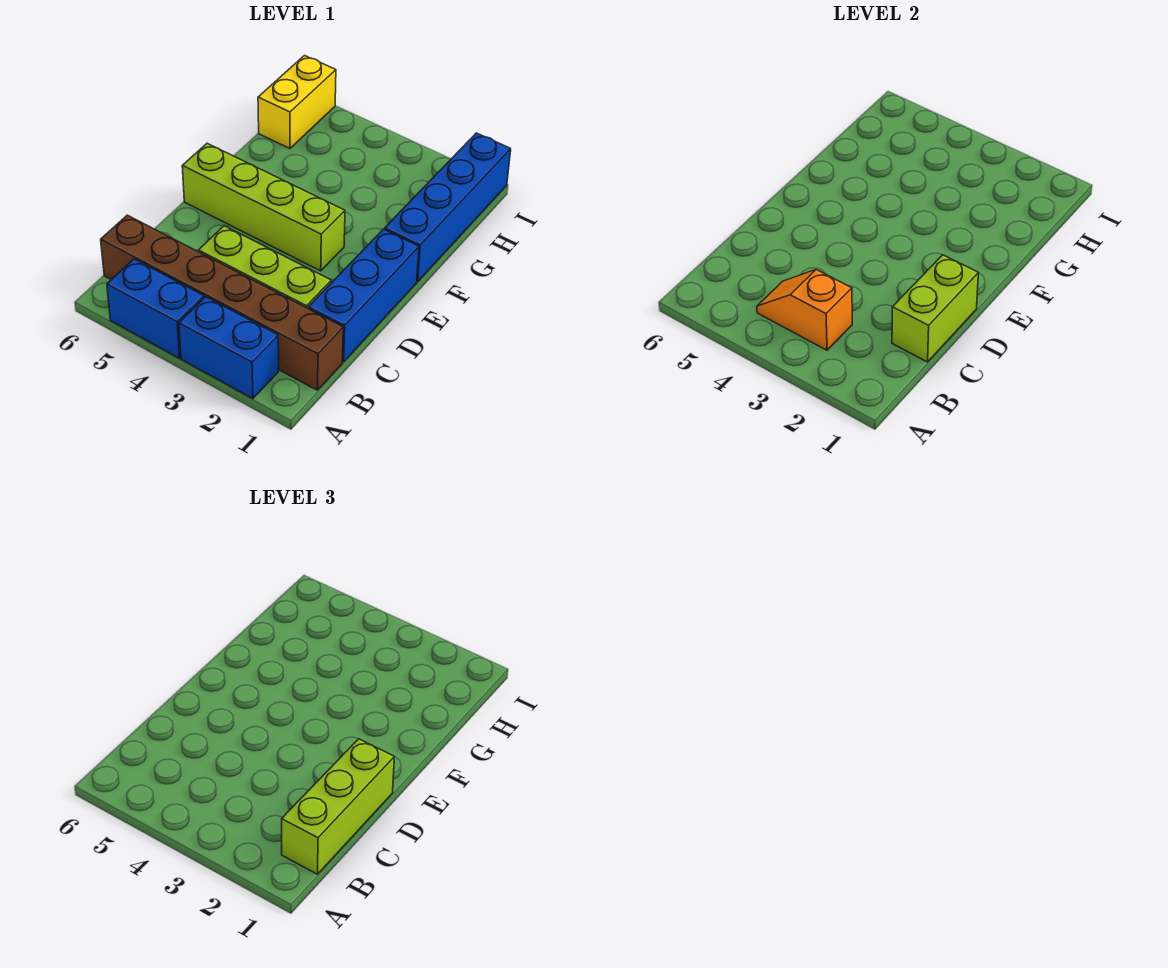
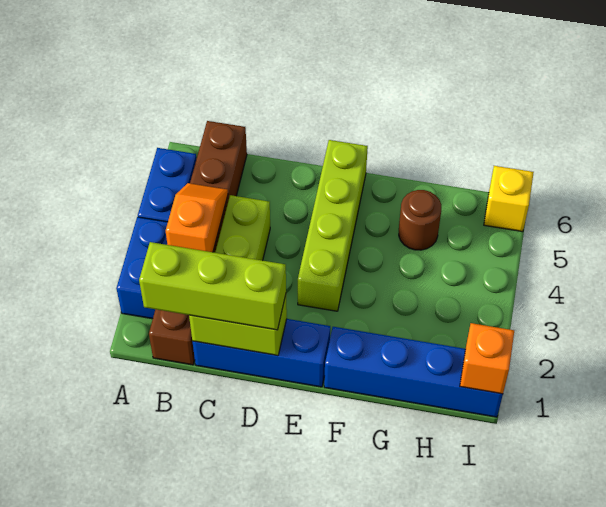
none -> brown round brick G5 level 1
yellow brick H6:I6 level 1 -> yellow brick I6 level 1
none -> orange brick I1 level 2

